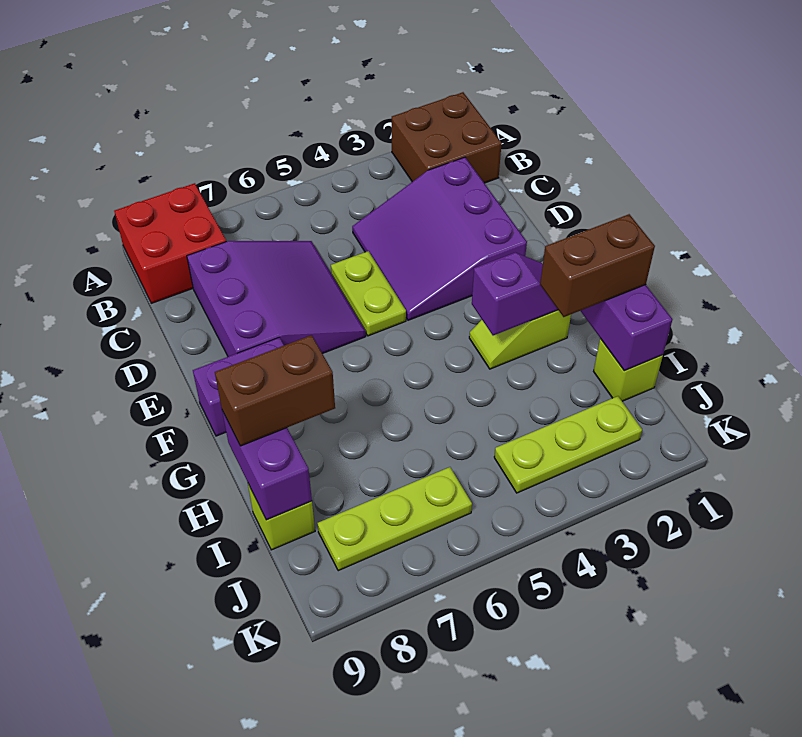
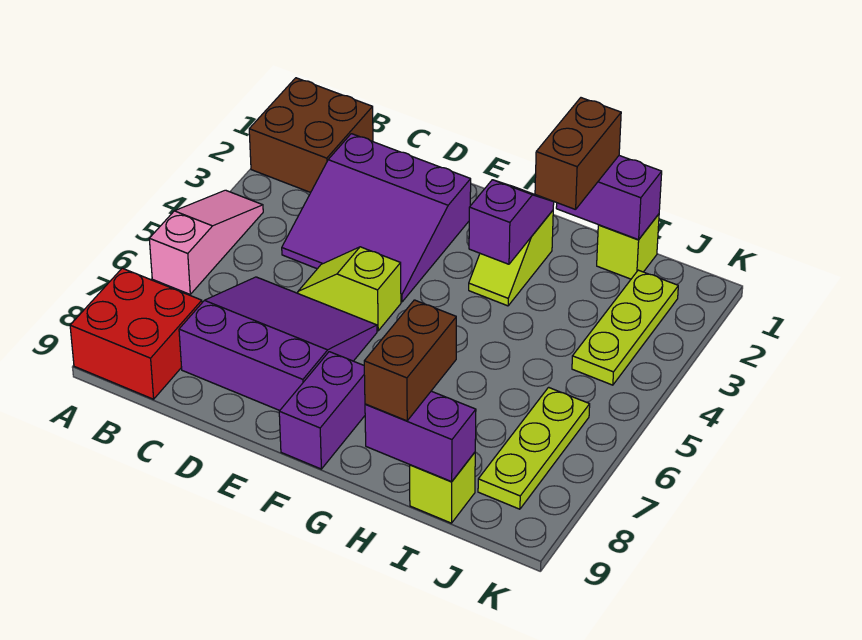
none -> pink slope A4:A6 level 1 top 6
lime plate D5:E5 level 1 -> lime slope D5:E5 level 1 top E

